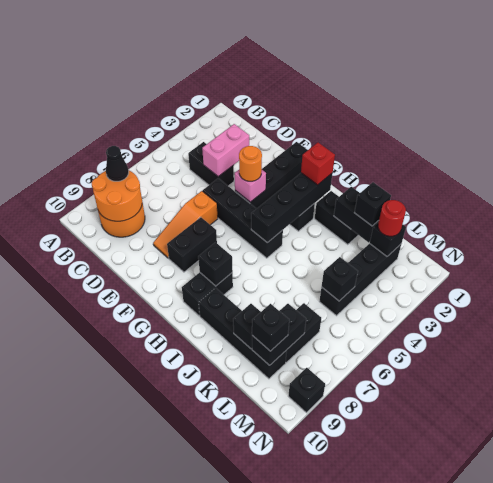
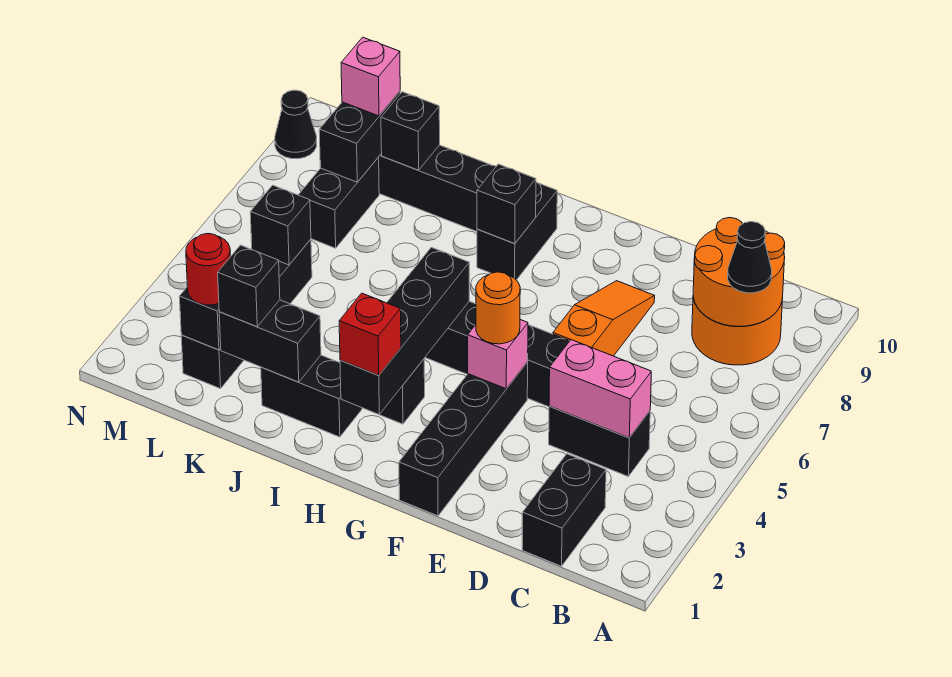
pink brick D3:D4 level 2 -> pink brick C4:D4 level 2
black brick F7:F8 level 1 -> black brick C1:C2 level 1
black brick L9 level 3 -> pink brick L9 level 3
black brick N9 level 1 -> black cone N9 level 1

